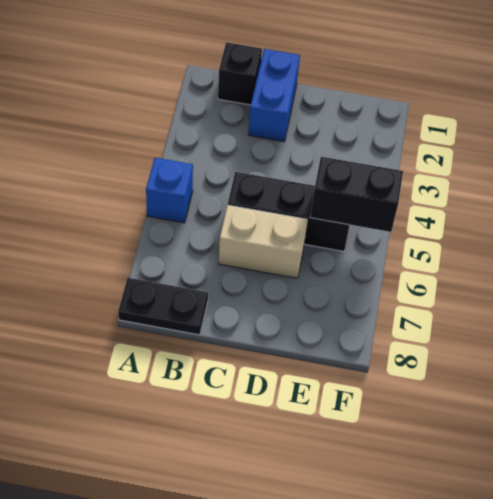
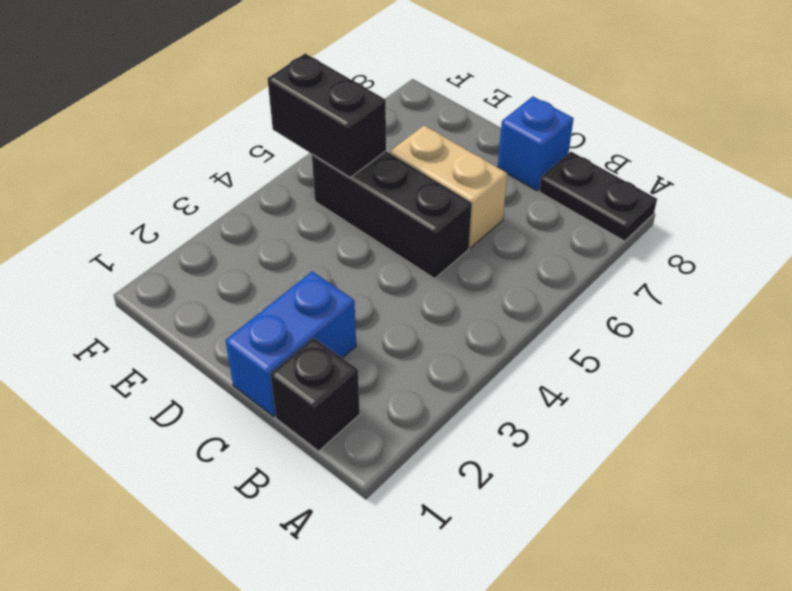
blue brick A5 level 1 -> blue brick C8 level 1

